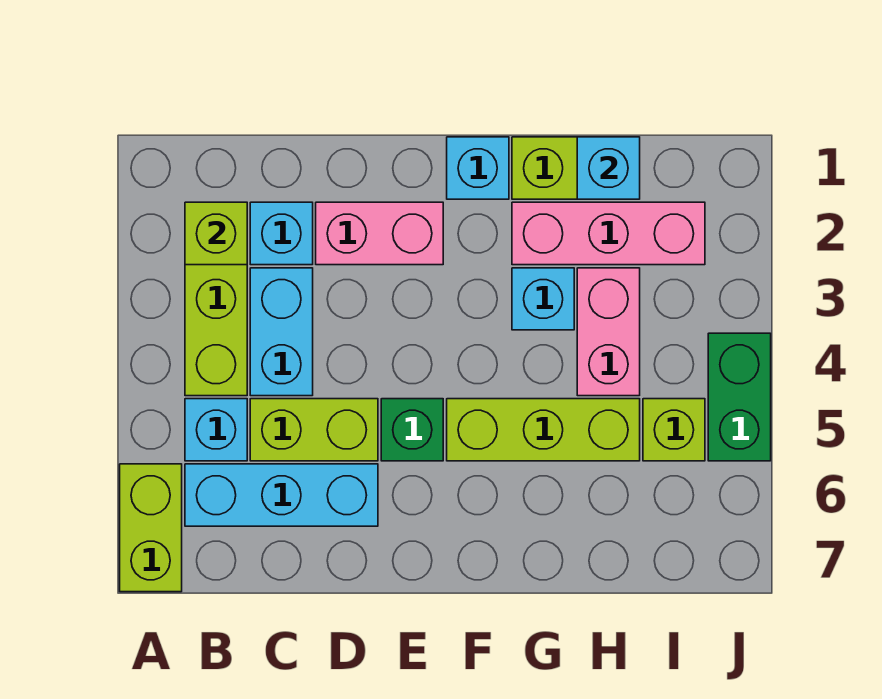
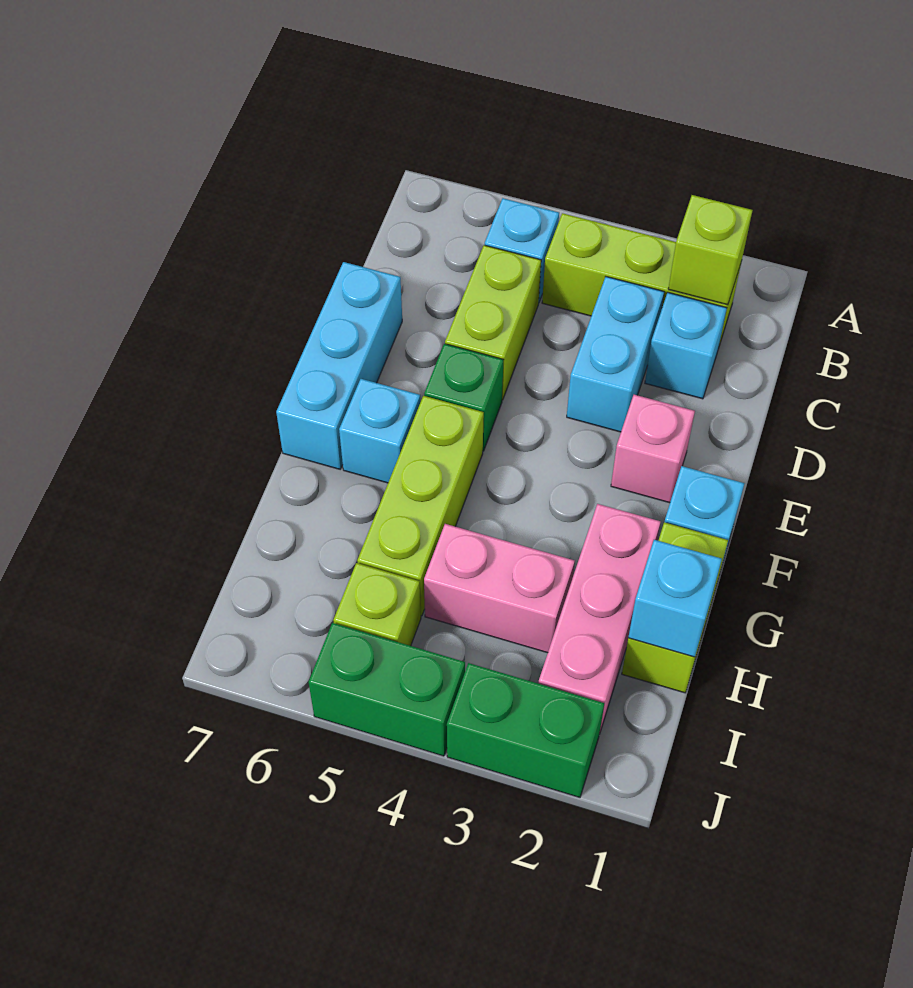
lime brick A6:A7 level 1 -> none
cyan brick B6:D6 level 1 -> cyan brick D7:F7 level 1
cyan brick C3:C4 level 1 -> cyan brick C3:D3 level 1
pink brick D2:E2 level 1 -> pink brick E2 level 1
cyan brick G3 level 1 -> cyan brick F6 level 1
none -> green brick J2:J3 level 1

